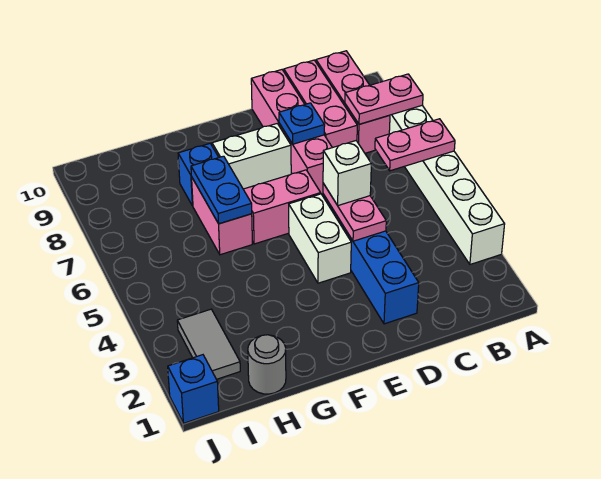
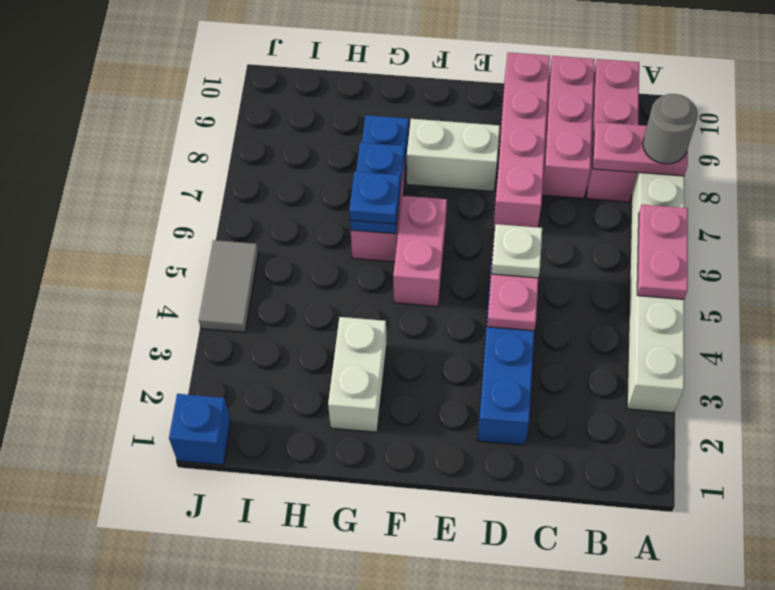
pink plate A6:B6 level 2 -> pink plate A5:A6 level 2
white brick D5 level 3 -> white plate D5 level 3
blue plate D8 level 2 -> blue plate G6 level 3
white brick E4:E5 level 1 -> white brick G2:G3 level 1
pink brick E6:F6 level 1 -> pink brick F5:F6 level 1
grey round brick H1 level 1 -> grey round brick A8 level 3
grey tile I2:I3 level 1 -> grey tile J4:J5 level 1

